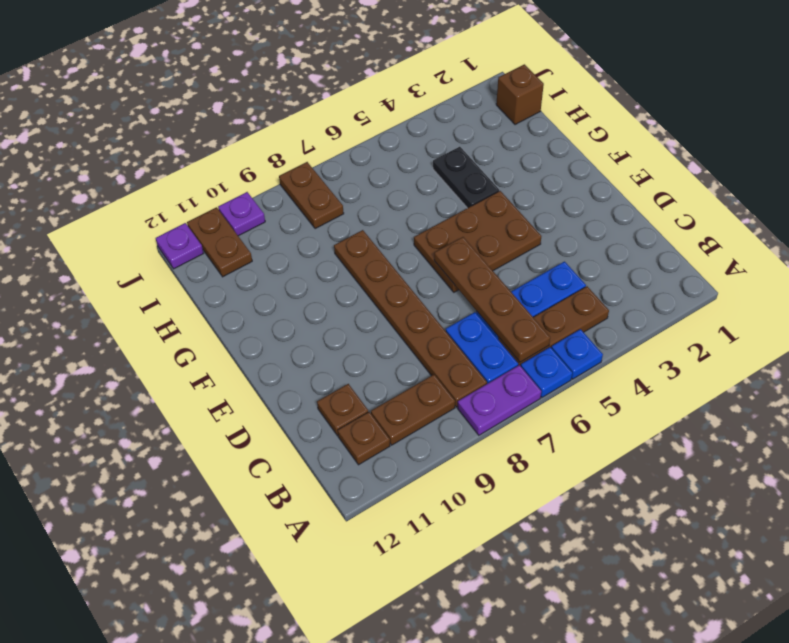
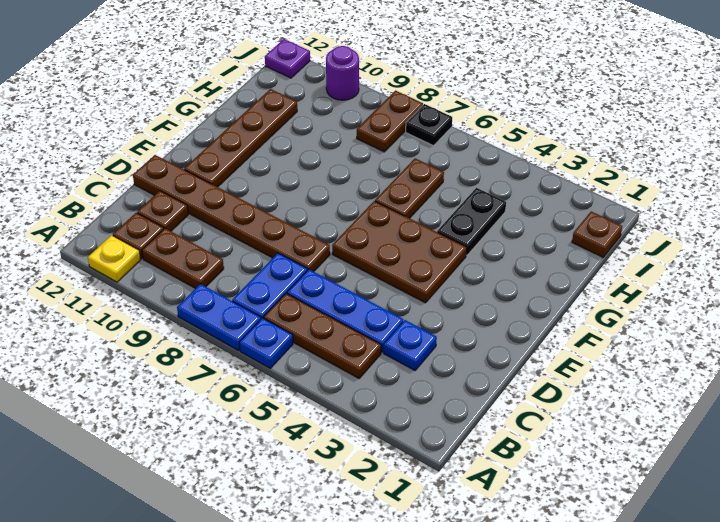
blue plate A5 level 1 -> blue plate C3 level 1
purple plate A7:A8 level 1 -> blue plate A7:A8 level 1
none -> yellow plate A11 level 1
brown plate B6:E6 level 2 -> brown plate E11:H11 level 1
brown plate B8:G8 level 1 -> brown plate D7:D12 level 1
brown brick I1 level 1 -> brown plate I1 level 1
brown plate I11:J11 level 1 -> brown plate G6:H6 level 1
none -> black plate J7 level 1
purple plate J10 level 1 -> purple round brick J10 level 1

